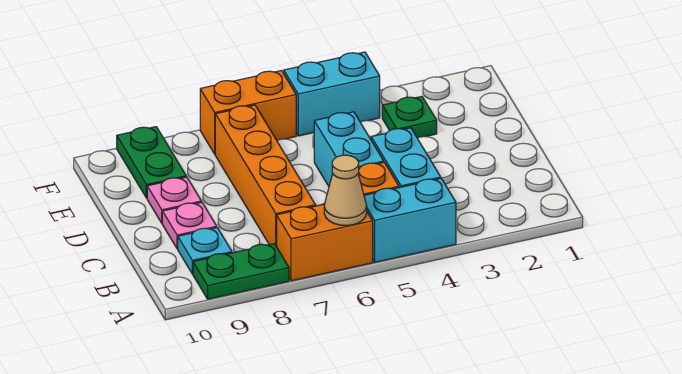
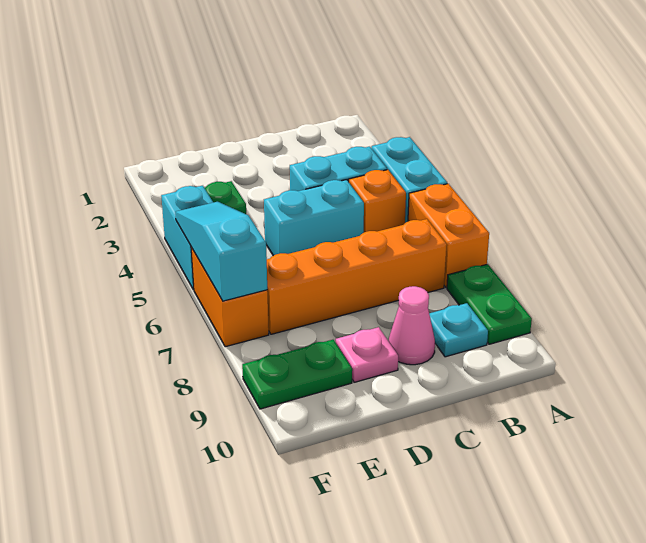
tan cone A6 level 2 -> none
pink plate C9 level 1 -> pink cone C9 level 1
none -> cyan slope F5:F7 level 2 top 7

